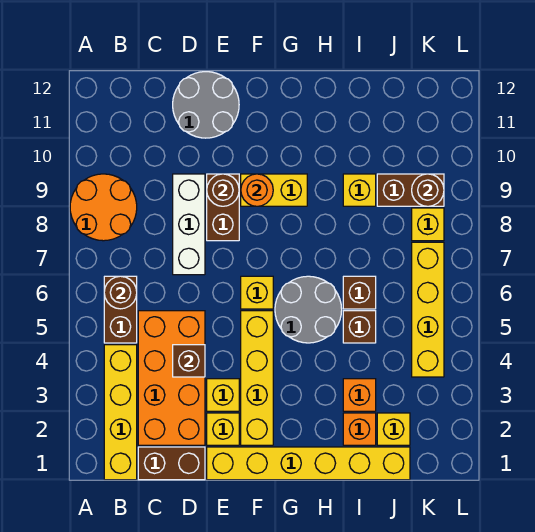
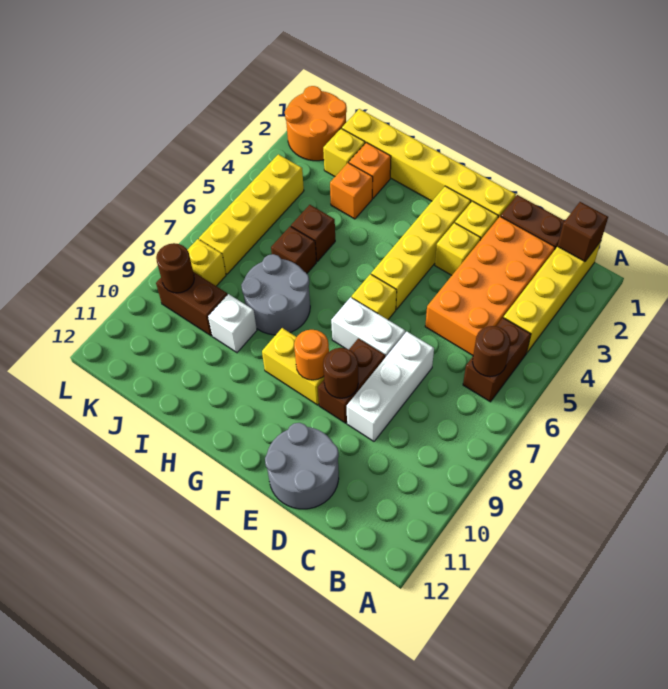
orange round brick A8:B9 level 1 -> orange round brick K1:L2 level 1
brown brick D4 level 2 -> brown brick B1 level 2
none -> white brick E7:F7 level 1
grey round brick G5:H6 level 1 -> grey round brick H7:I8 level 1
yellow brick I9 level 1 -> white brick I9 level 1

